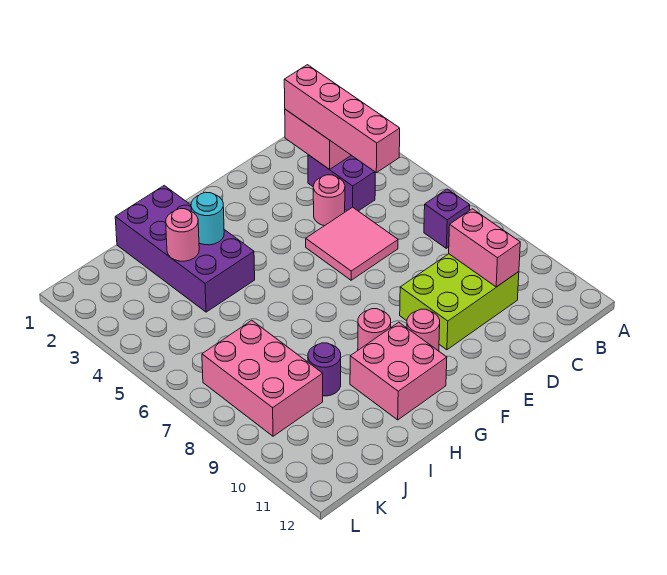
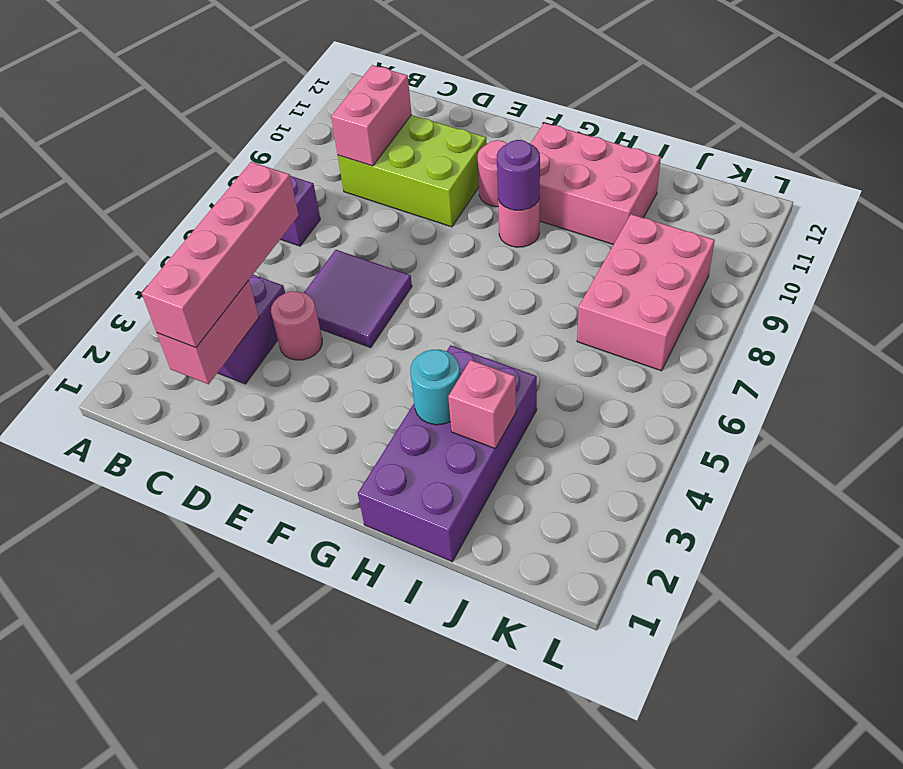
pink tile D5:E6 level 1 -> purple tile D5:E6 level 1
pink brick G10:H11 level 1 -> pink brick G10:I11 level 1
pink round brick I3 level 2 -> pink brick I3 level 2
purple round brick I9 level 1 -> purple round brick G9 level 2

